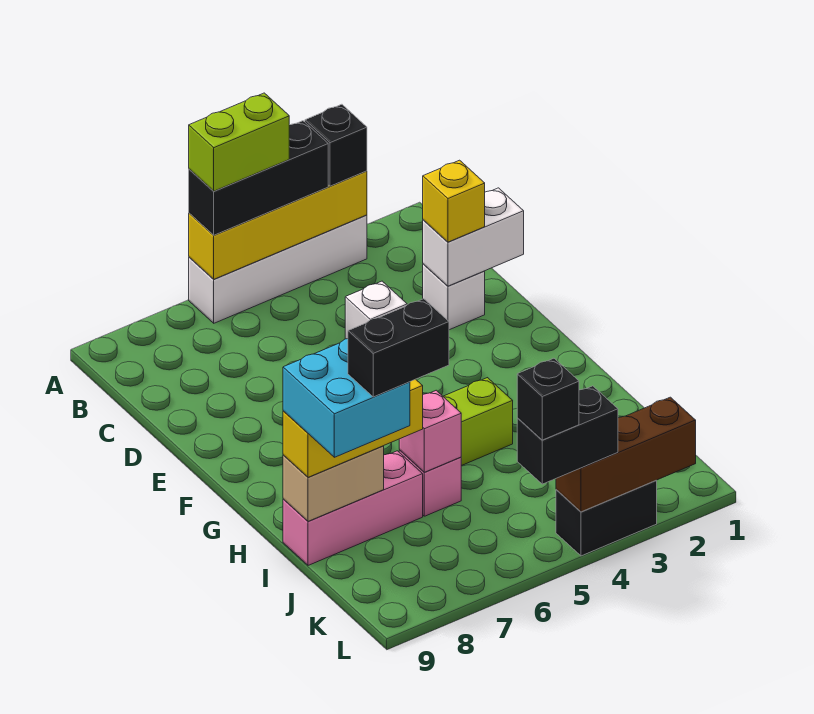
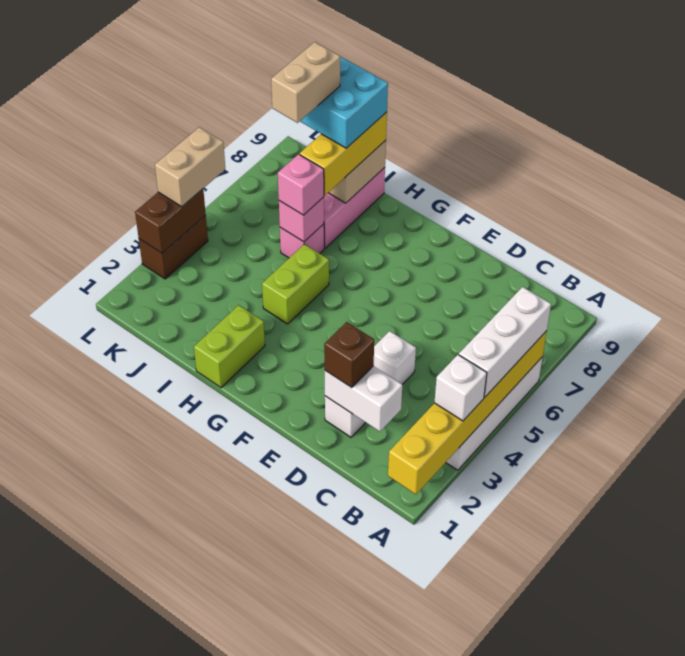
yellow brick A3:A6 level 2 -> yellow brick A1:A6 level 2
black brick A3 level 3 -> white brick A3 level 3
black brick A4:A6 level 3 -> white brick A4:A6 level 3
lime brick A5:A6 level 4 -> lime brick H1:H2 level 1
white brick D1:D2 level 2 -> white brick C2:D2 level 2
yellow brick D2 level 3 -> brown brick D2 level 3
none -> pink brick I6 level 3
black brick J7:J8 level 5 -> tan brick J7:J8 level 5
brown brick L2:L4 level 2 -> brown brick L3:L4 level 2
black brick L3:L4 level 1 -> brown brick L3:L4 level 1
black brick L4:L5 level 3 -> tan brick L4:L5 level 3
black brick L5 level 4 -> none

